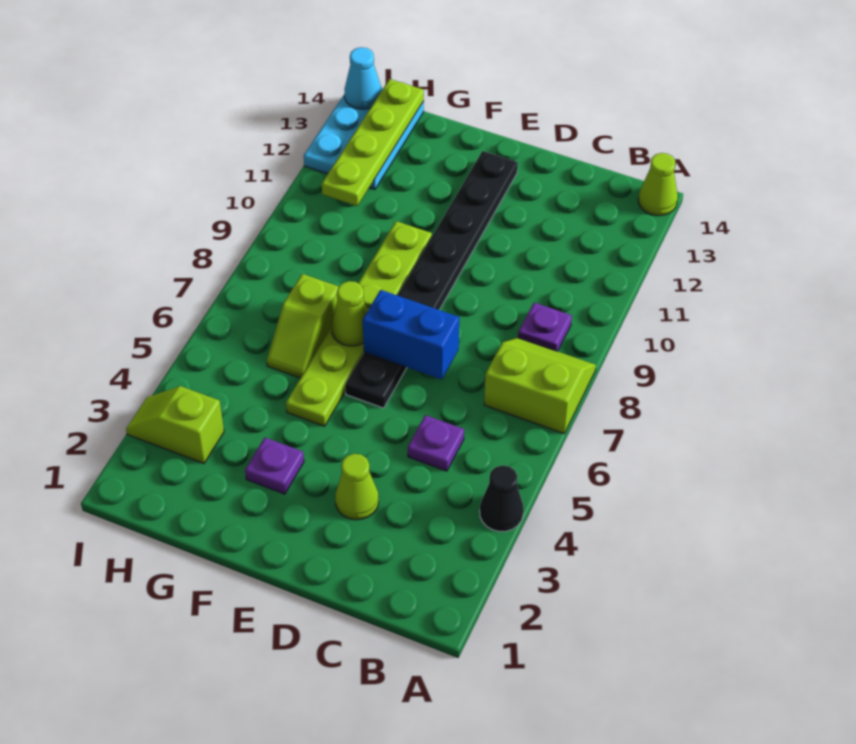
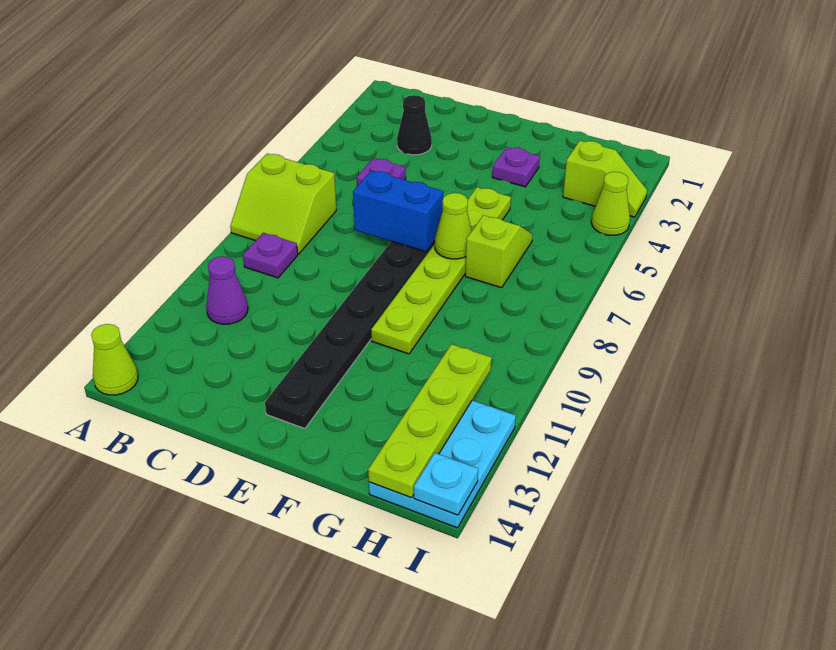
black cone A4 level 1 -> black cone C3 level 1
none -> purple cone B11 level 1
lime cone D3 level 1 -> lime cone I4 level 1
cyan cone I14 level 2 -> cyan plate I14 level 2

